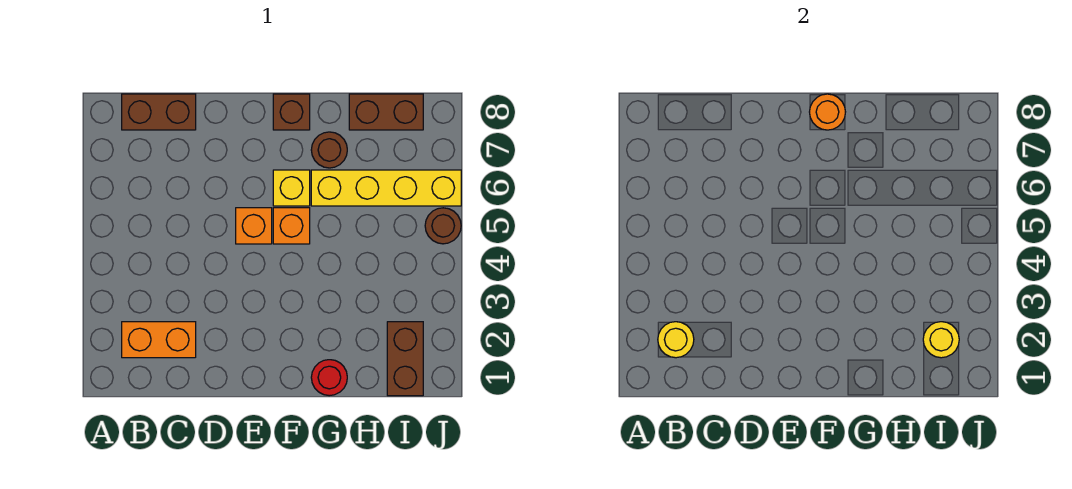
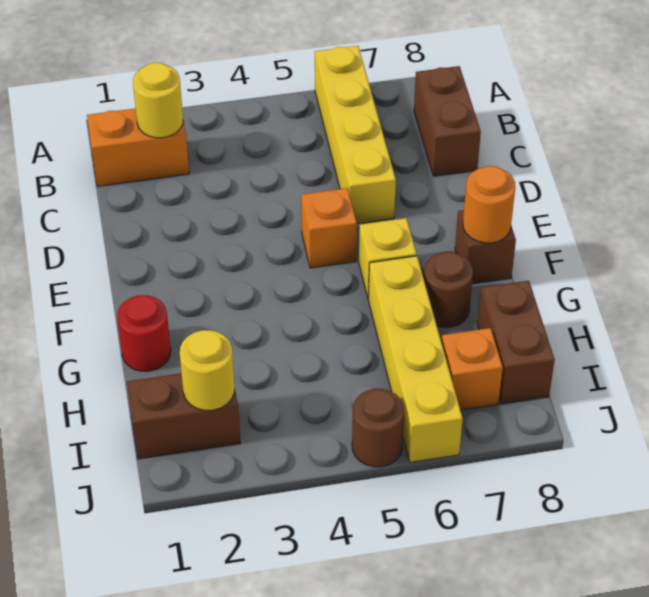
none -> yellow brick A6:D6 level 1
orange brick B2:C2 level 1 -> orange brick B1:B2 level 1
orange brick F5 level 1 -> orange brick I7 level 1

